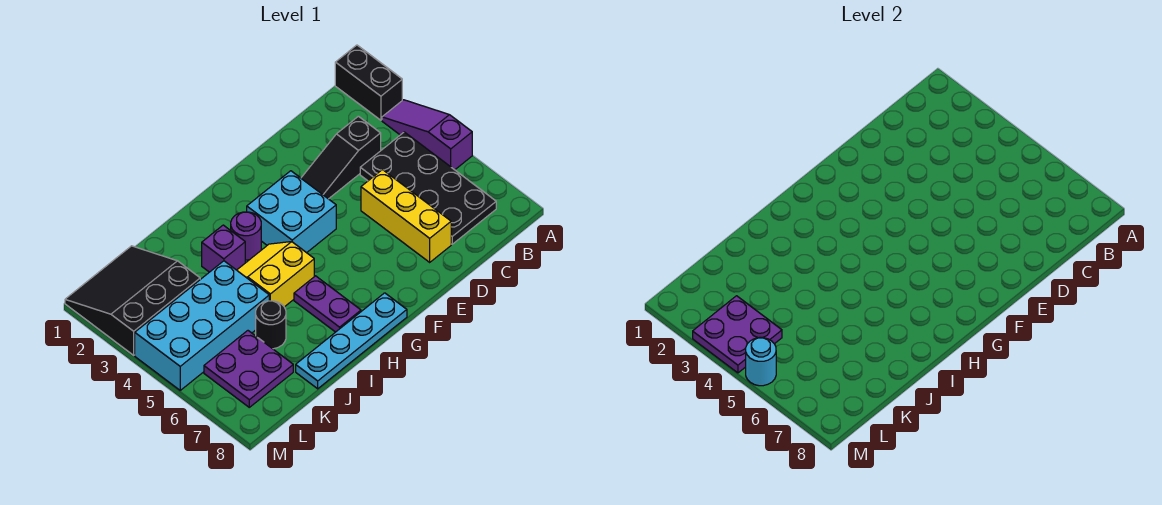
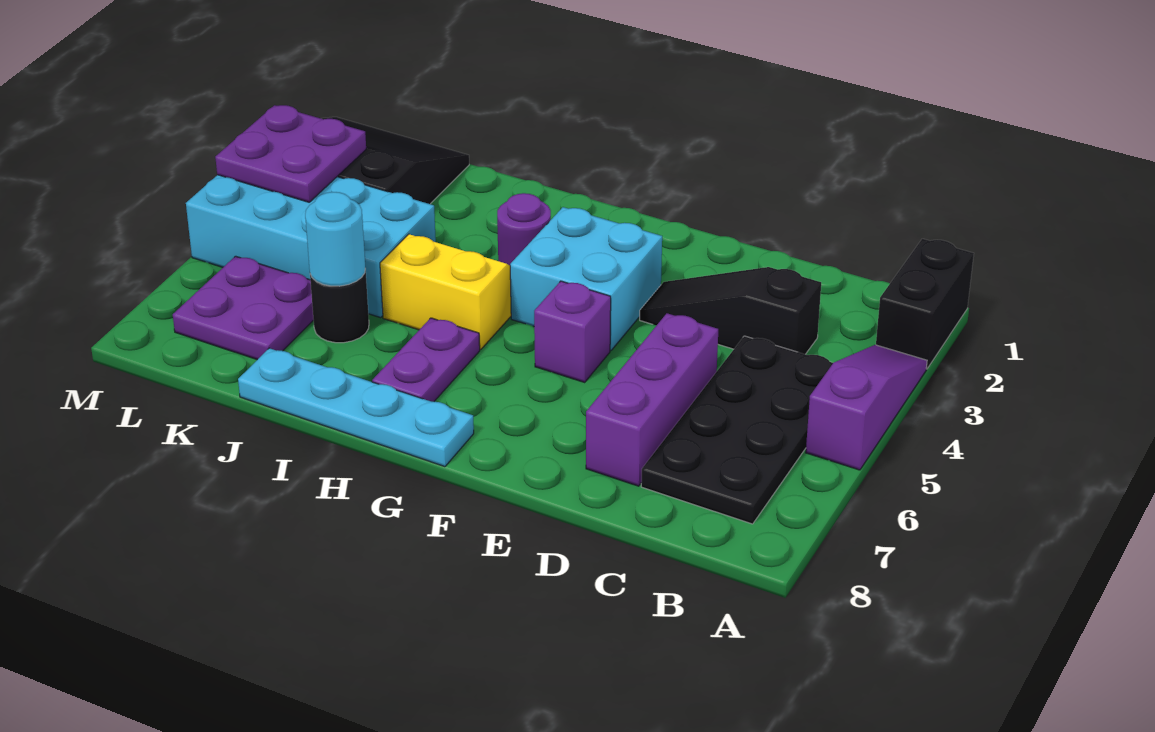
yellow brick D5:D7 level 1 -> purple brick D5:D7 level 1
purple brick I3 level 1 -> purple brick F5 level 1
cyan round brick M5 level 2 -> cyan round brick J6 level 2

